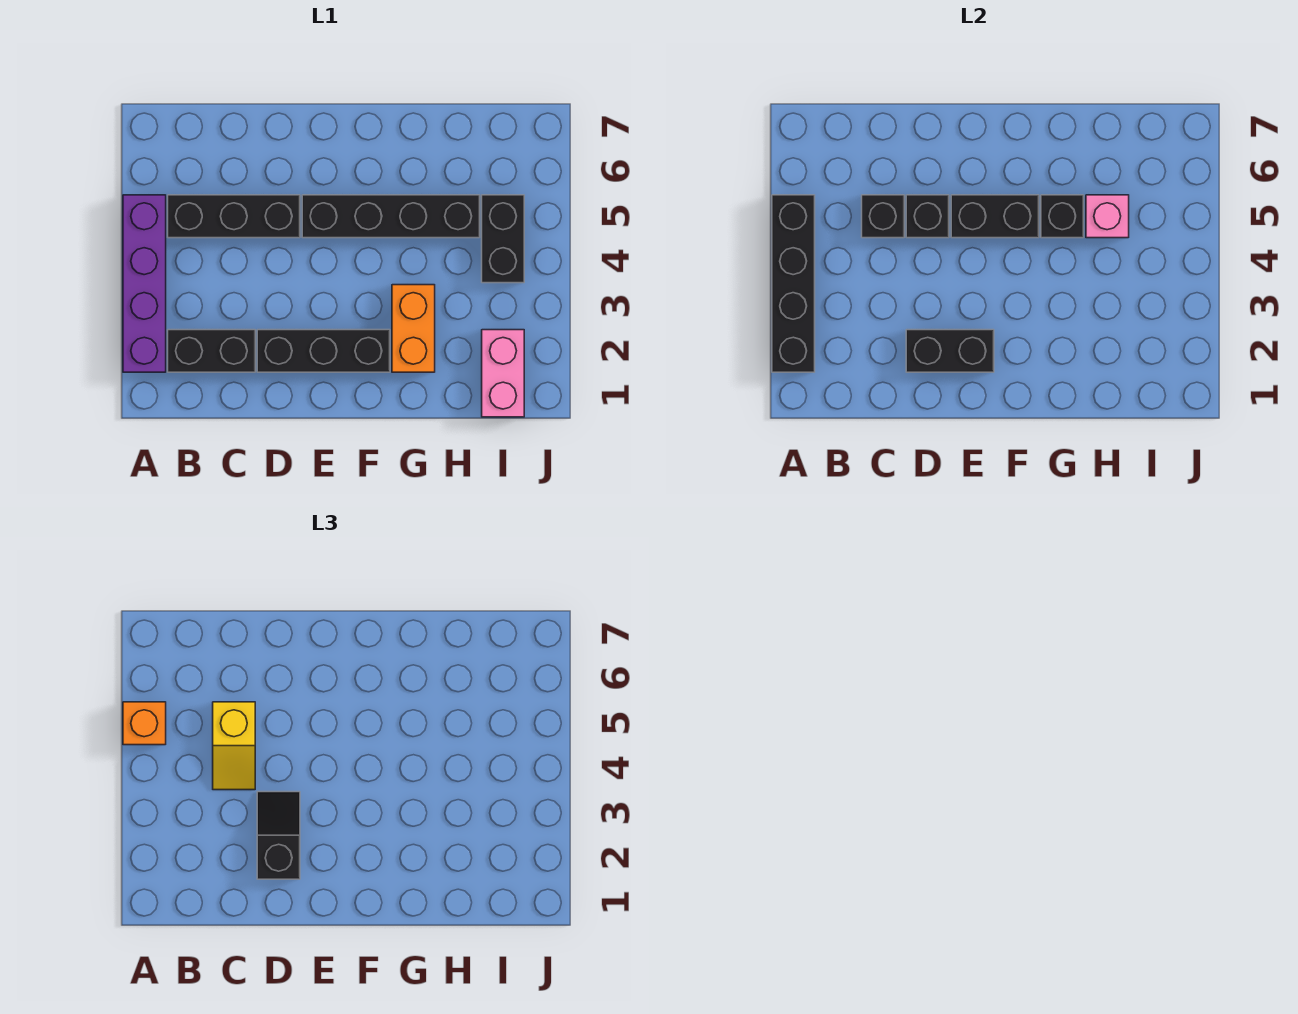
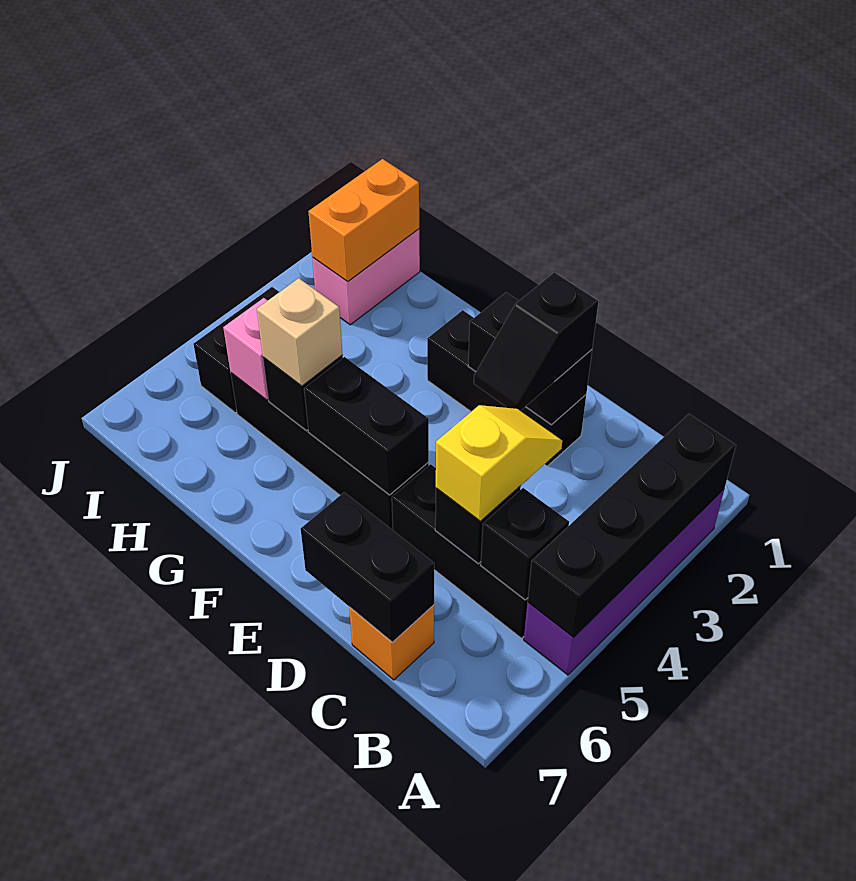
orange brick A5 level 3 -> orange brick C7 level 1
black brick B2:C2 level 1 -> black brick C7:D7 level 2
black brick D5 level 2 -> black brick B5 level 2
orange brick G2:G3 level 1 -> orange brick I1:I2 level 2
none -> tan brick G5 level 3

